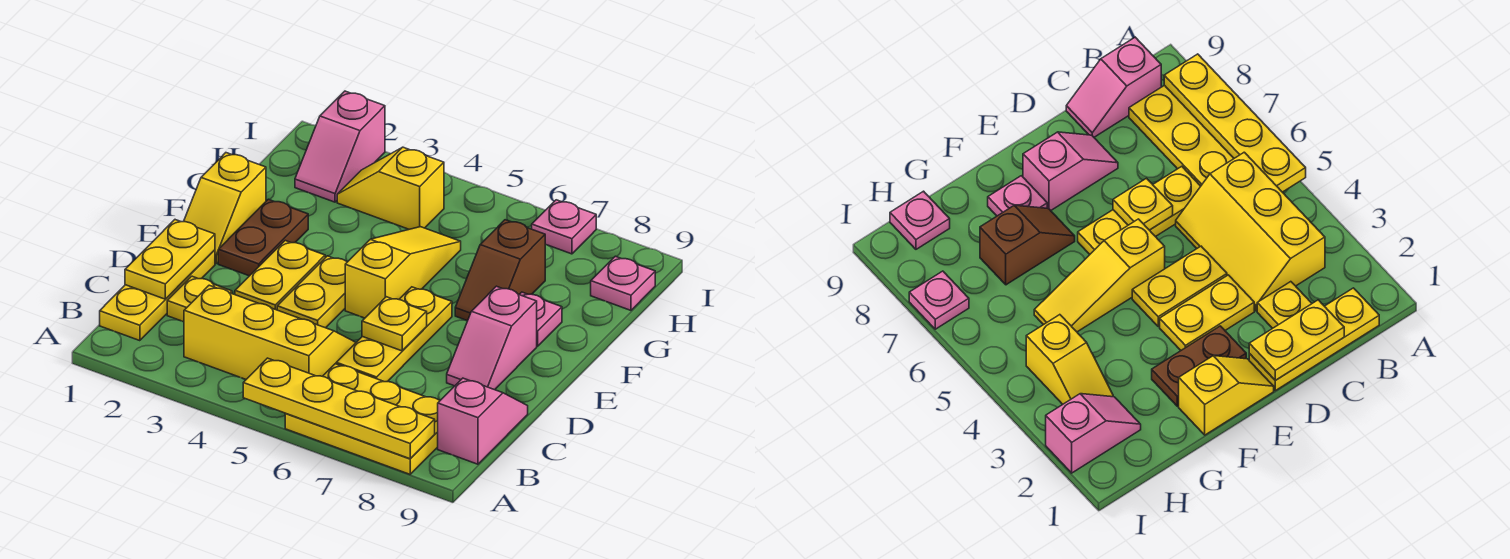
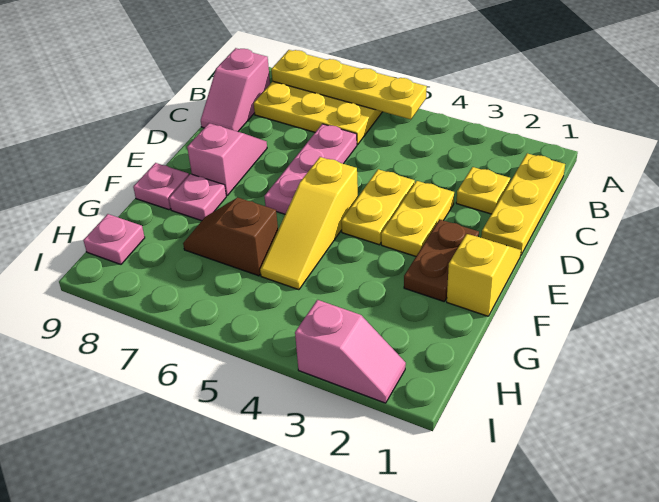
yellow slope B3:C5 level 1 top B -> none
yellow plate C1:D1 level 2 -> none
yellow plate C6:E6 level 1 -> pink plate C6:E6 level 1
yellow plate D6 level 2 -> none
brown slope F7:G7 level 1 top G -> brown slope G6:G7 level 1 top 6
pink slope H2:I2 level 1 top I -> pink slope I2:I3 level 1 top 3
yellow slope H3:H4 level 1 top 4 -> none
pink plate I7 level 1 -> pink plate F9 level 1

